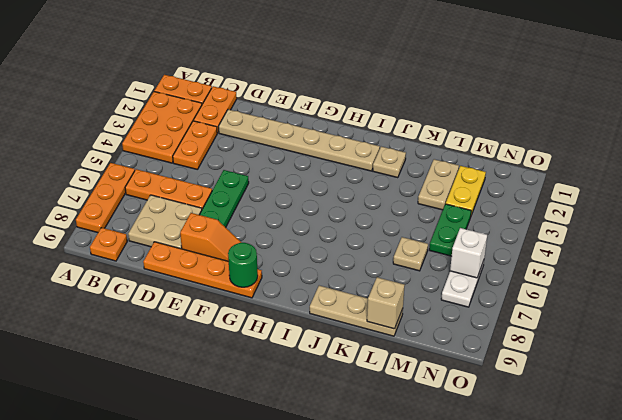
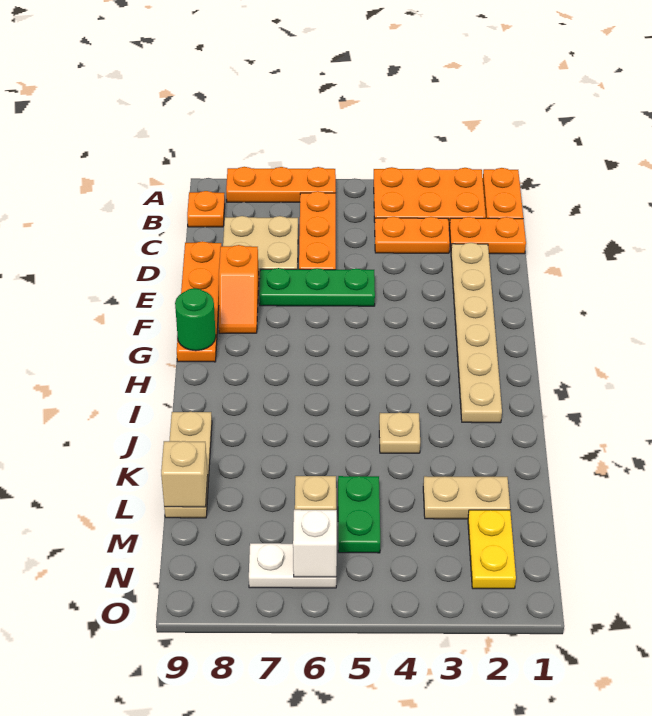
tan plate J2 level 1 -> tan plate J4 level 1
yellow plate M2:M3 level 1 -> yellow plate M2:N2 level 1
green plate M4:M5 level 1 -> green plate L5:M5 level 1

